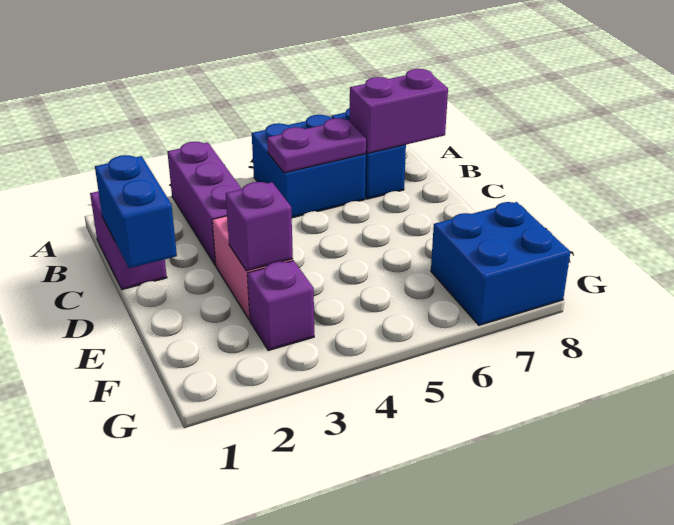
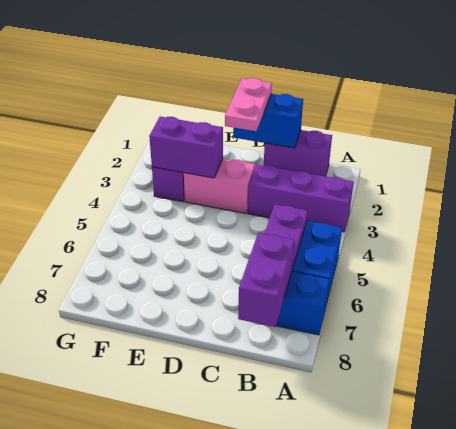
none -> pink plate D1:D2 level 3
purple brick E3 level 2 -> purple brick E3:F3 level 2
blue brick F7:G8 level 1 -> none

